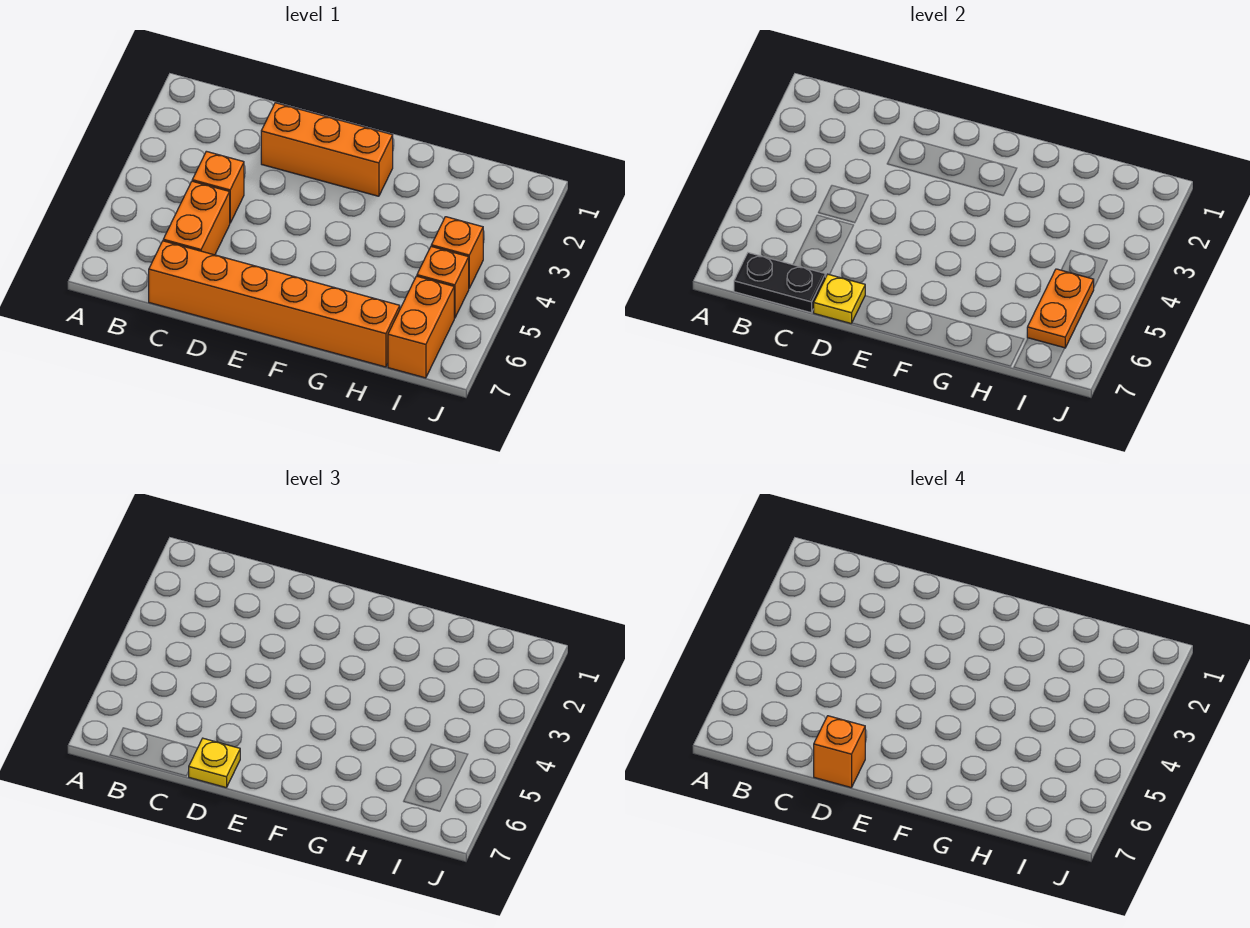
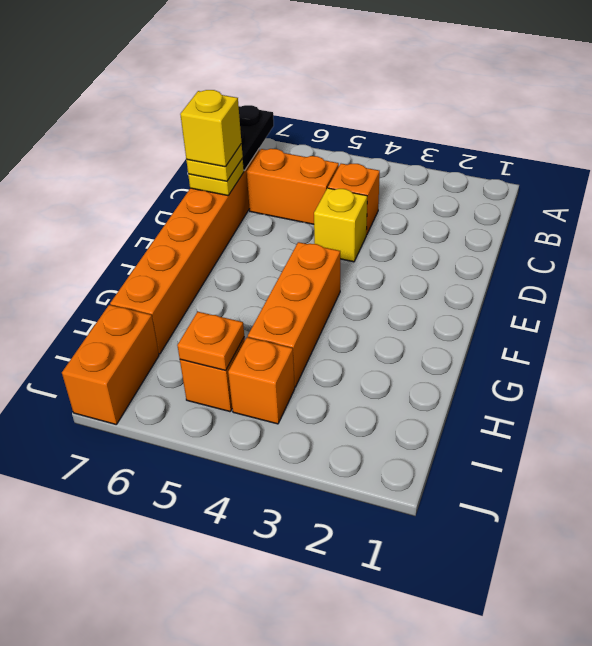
orange brick D2:F2 level 1 -> orange brick F4:H4 level 1
none -> yellow brick D4 level 1
orange brick D7 level 4 -> yellow brick D7 level 4
orange plate I5:I6 level 2 -> orange plate I5 level 2
orange brick I6:I7 level 1 -> orange brick I7:J7 level 1

